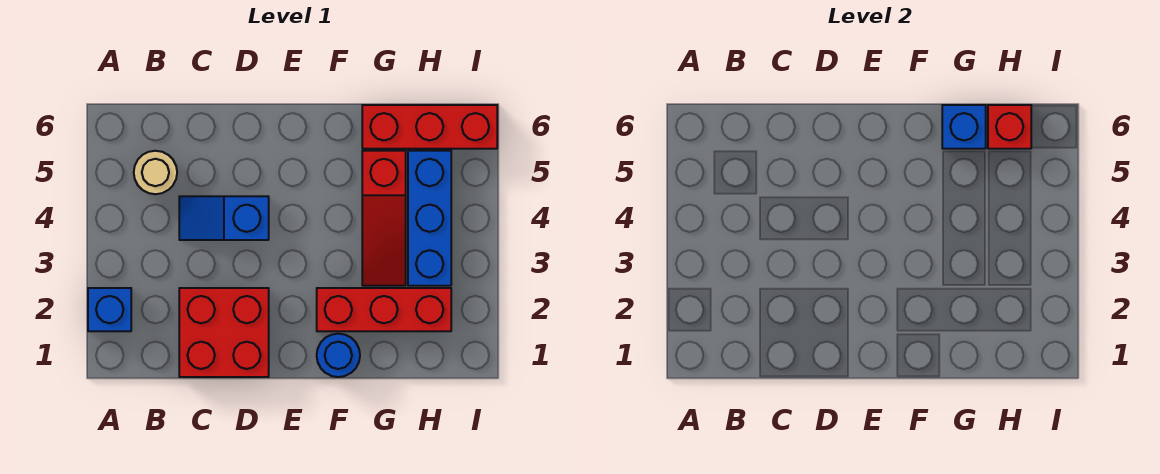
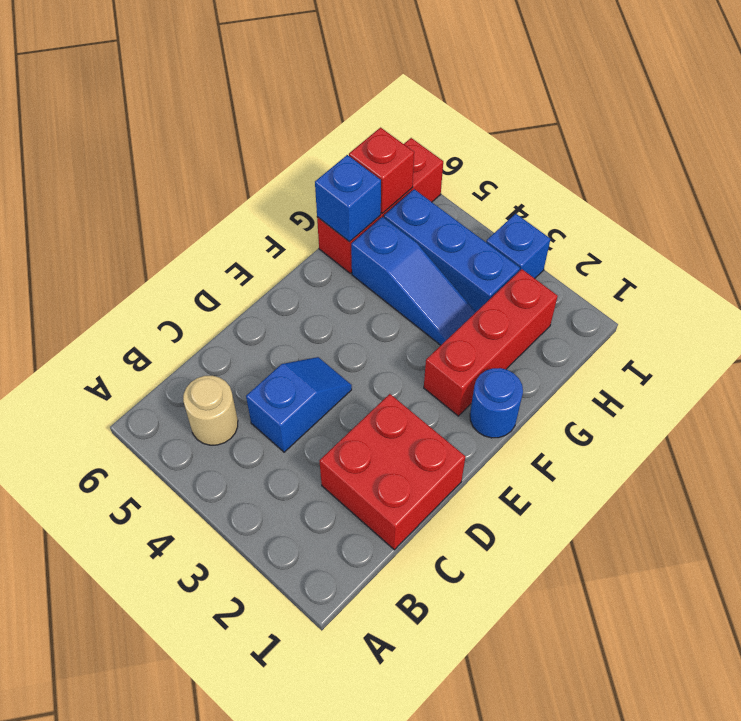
blue brick A2 level 1 -> blue brick I3 level 1
blue slope C4:D4 level 1 top D -> blue slope C4:D4 level 1 top C
red slope G3:G5 level 1 top 5 -> blue slope G3:G5 level 1 top 5

